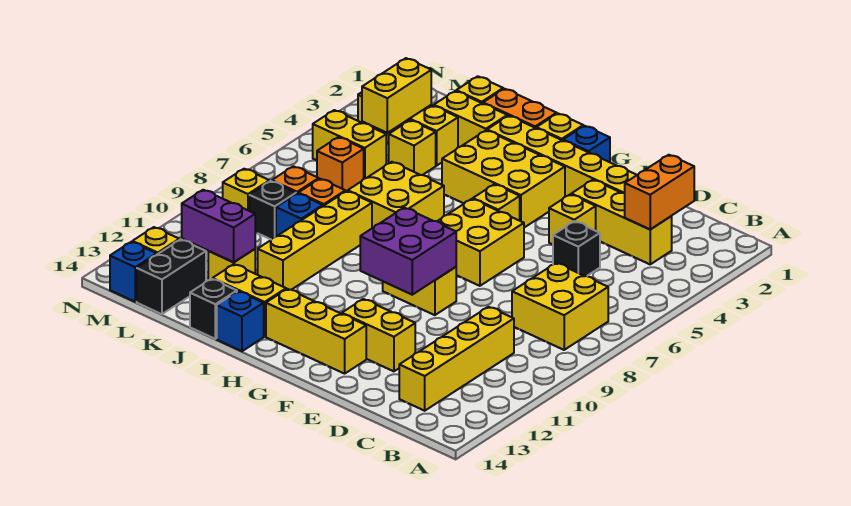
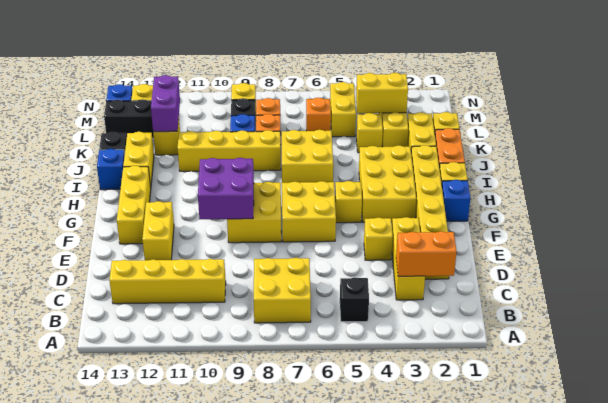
black brick D5 level 1 -> black brick B5 level 1
yellow brick F9:G9 level 1 -> yellow brick F8:G9 level 1

